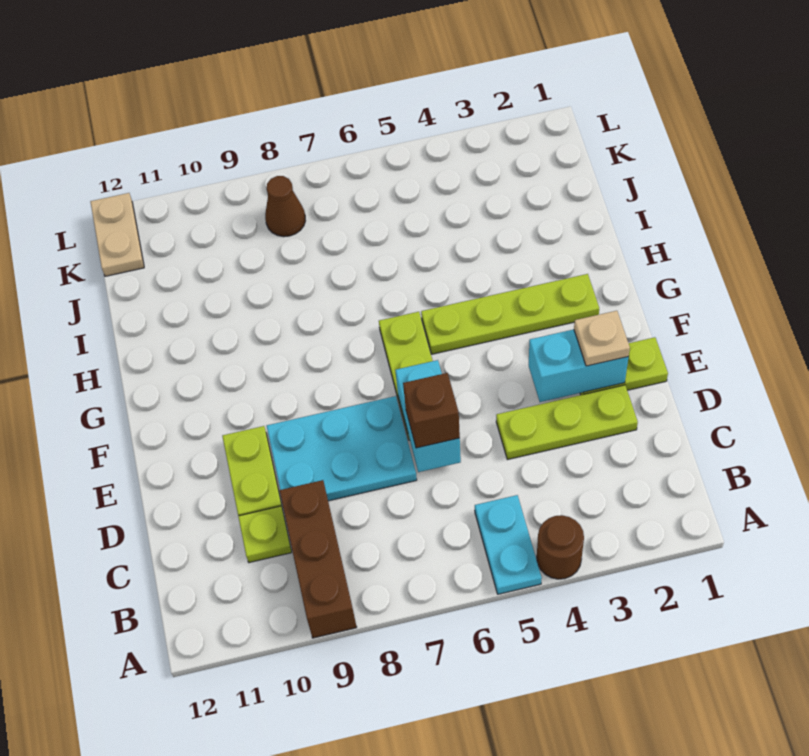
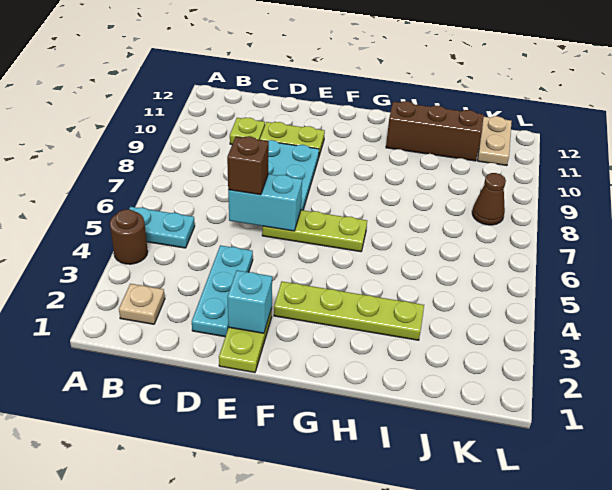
brown brick A9:C9 level 1 -> brown brick H11:J11 level 1
lime plate D2:D4 level 1 -> cyan plate D2:D4 level 1
cyan brick E2:E3 level 2 -> cyan brick E2 level 2
tan plate E2 level 3 -> tan plate B2 level 1
lime plate G2:G5 level 1 -> lime plate F3:I3 level 1
tan plate K12:L12 level 1 -> tan plate K11:K12 level 1

